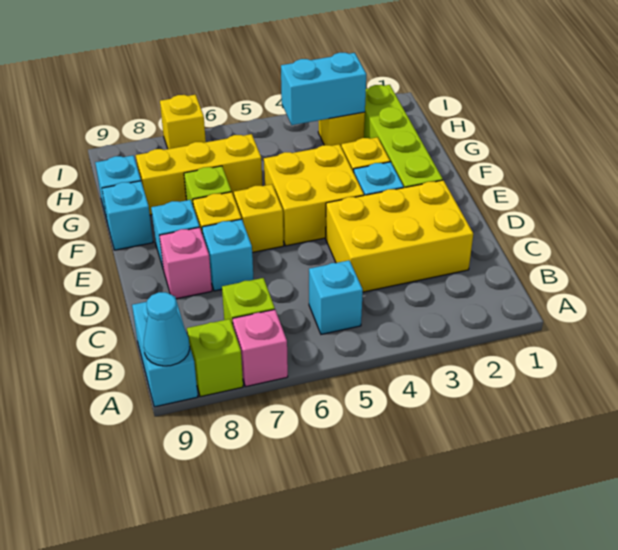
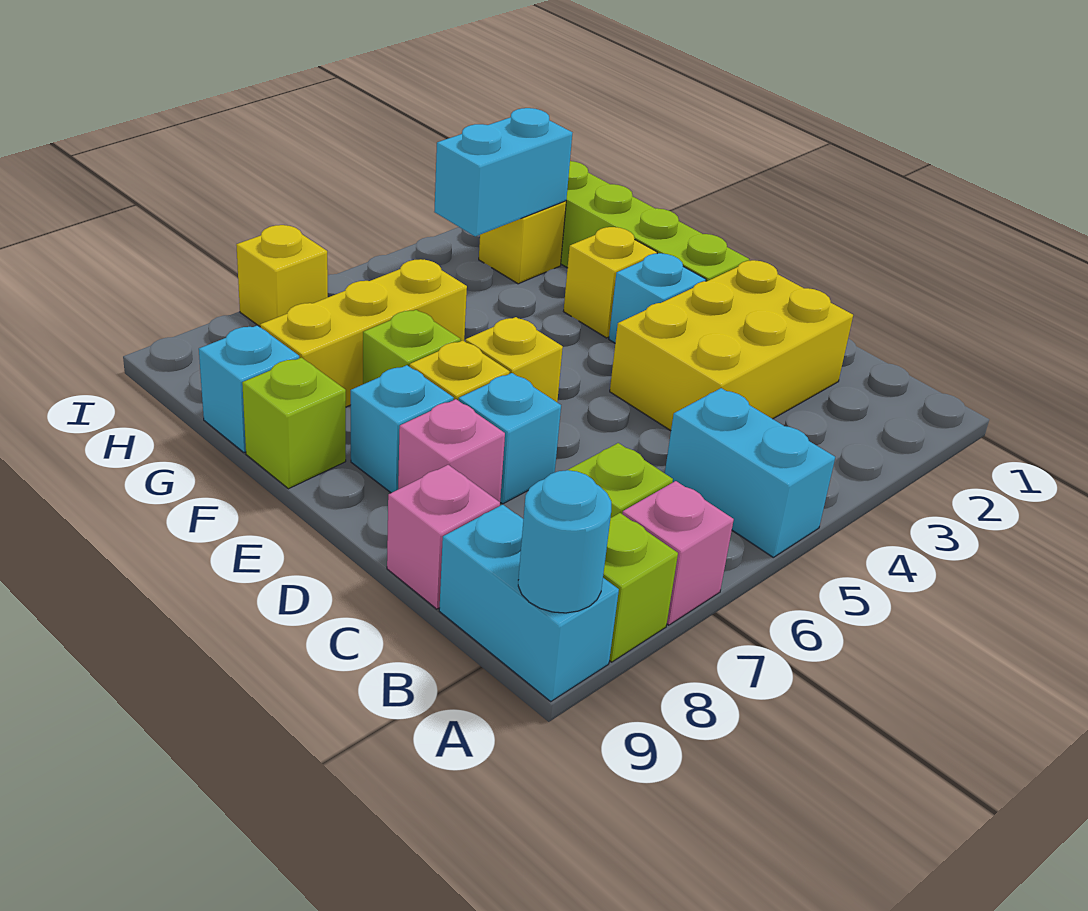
cyan cone A9 level 2 -> cyan round brick A9 level 2
cyan brick B5 level 1 -> cyan brick A5:B5 level 1
none -> pink brick C9 level 1
yellow brick E4:F5 level 1 -> none
cyan brick F9 level 1 -> lime brick F9 level 1

